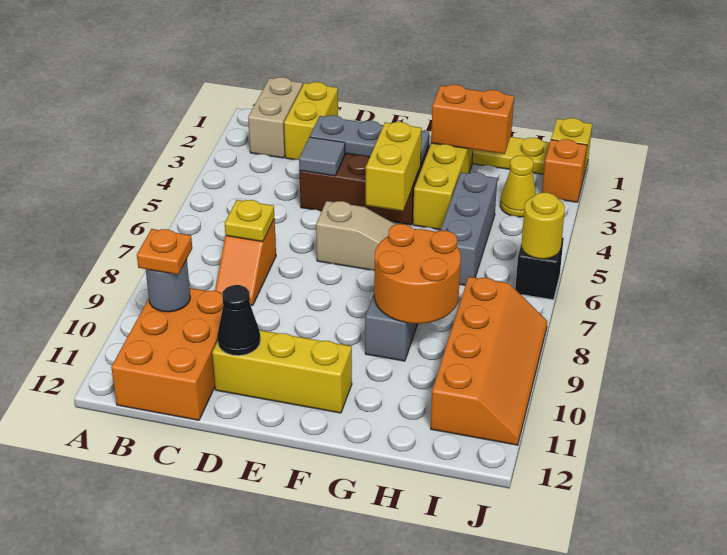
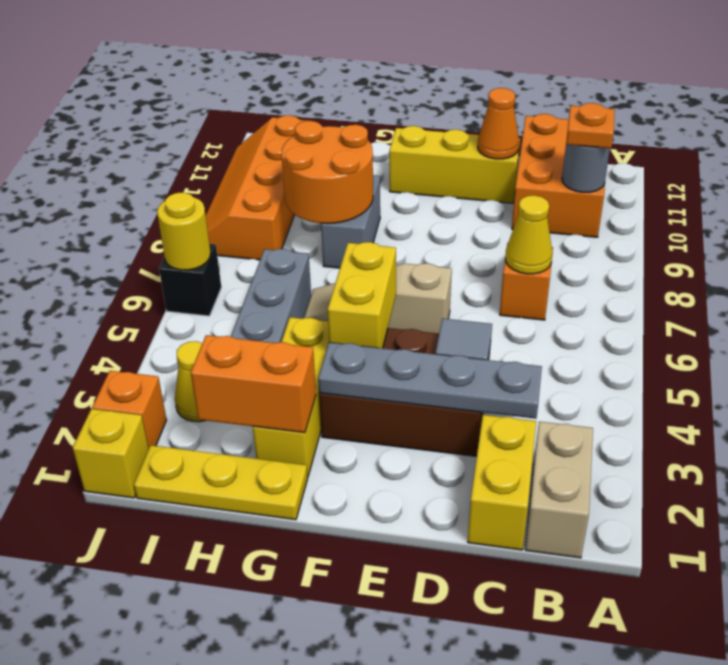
yellow plate C7 level 2 -> yellow cone C7 level 2
grey plate D3:F3 level 2 -> grey plate C3:F3 level 2
black cone D11 level 2 -> orange cone D11 level 2

